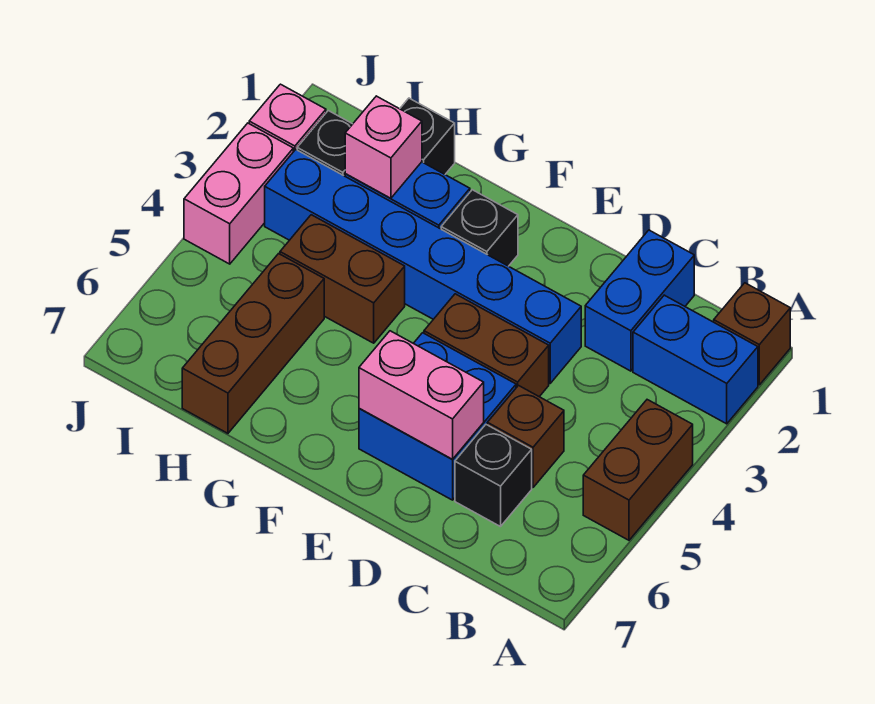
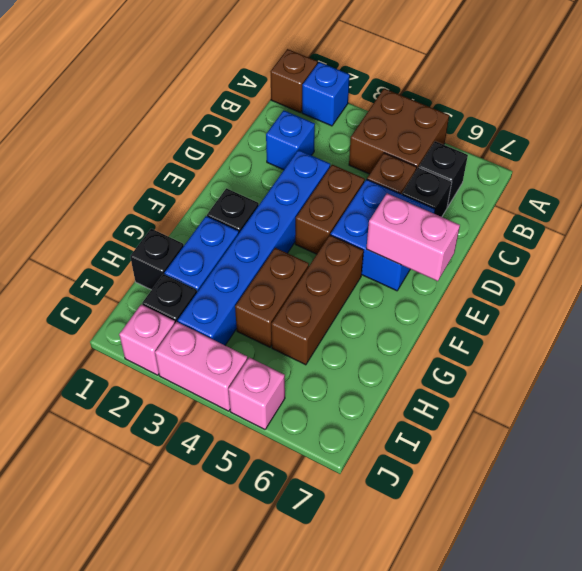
blue brick A2:B2 level 1 -> blue brick A2 level 1
brown brick A4:A5 level 1 -> brown brick A4:B5 level 1
none -> black brick B6 level 1
blue brick C1:C2 level 1 -> blue brick C2 level 1
pink brick D6:E6 level 2 -> pink brick E6:E7 level 2
pink brick H2 level 2 -> pink brick J5 level 1
brown brick H5:H7 level 1 -> brown brick F5:H5 level 1

